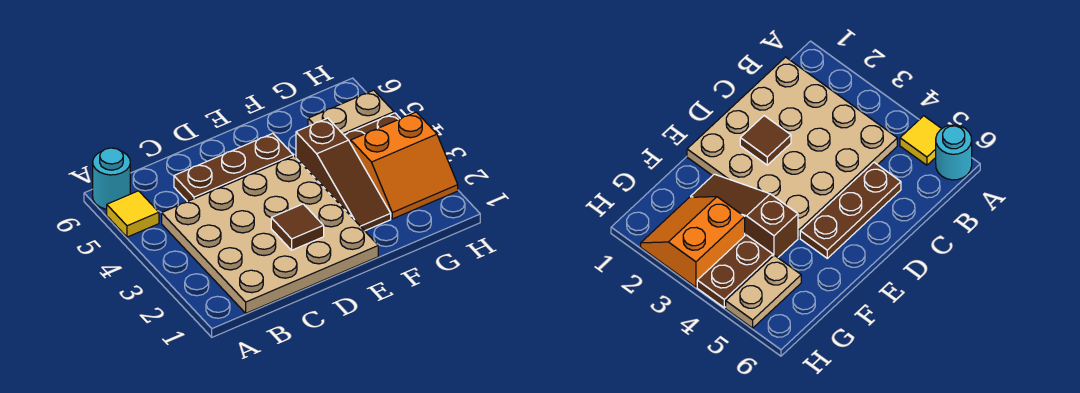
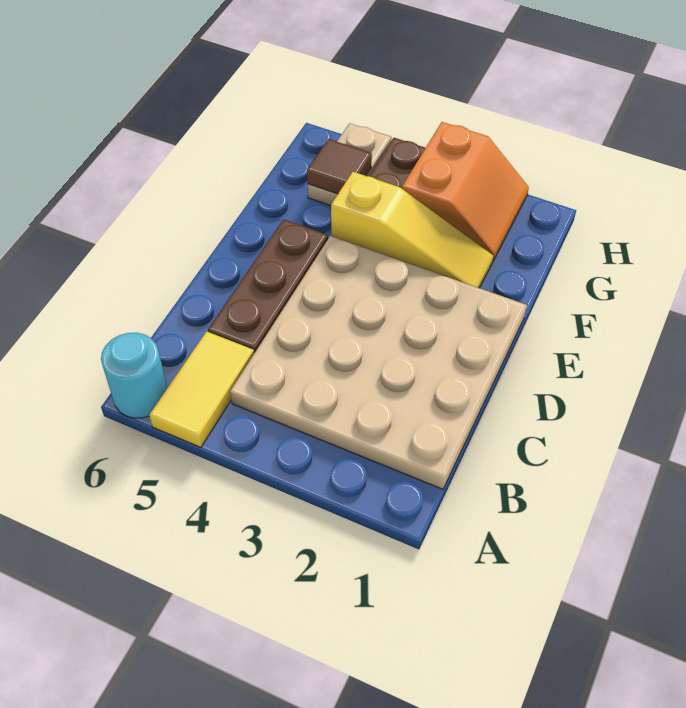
yellow tile A5 level 1 -> yellow tile A5:B5 level 1
brown tile D2 level 2 -> brown tile G5 level 2
brown slope F2:F4 level 1 top 4 -> yellow slope F2:F4 level 1 top 4

